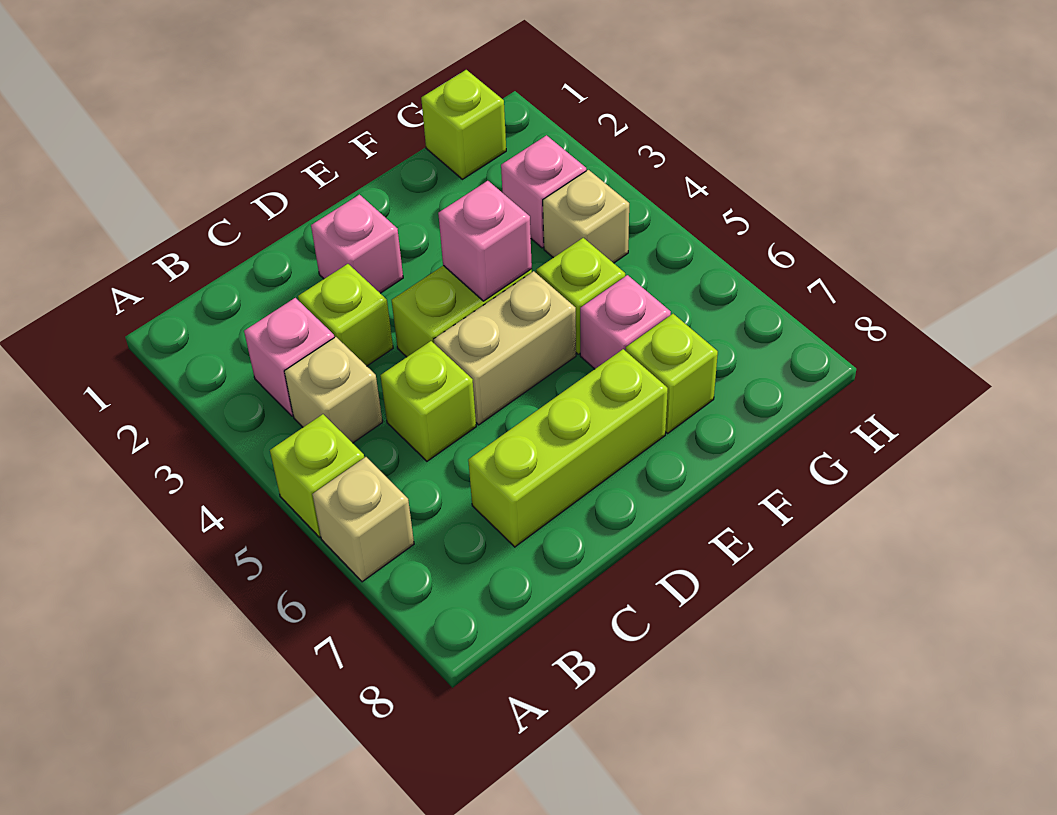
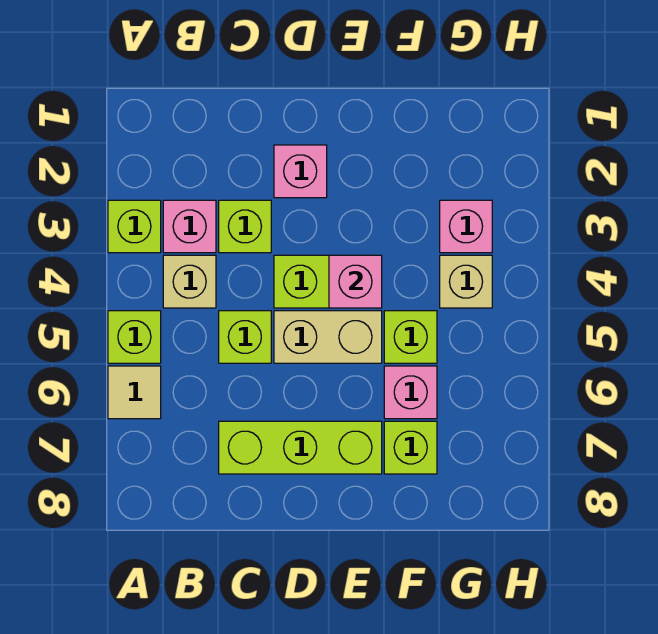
tan brick A6 level 1 -> tan tile A6 level 1
lime brick G1 level 1 -> lime brick A3 level 1

